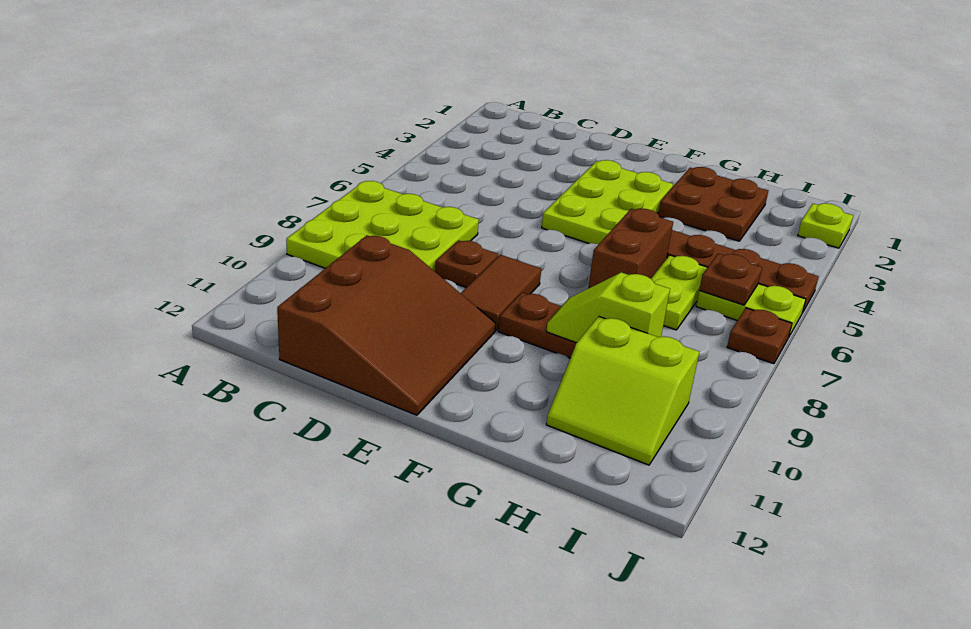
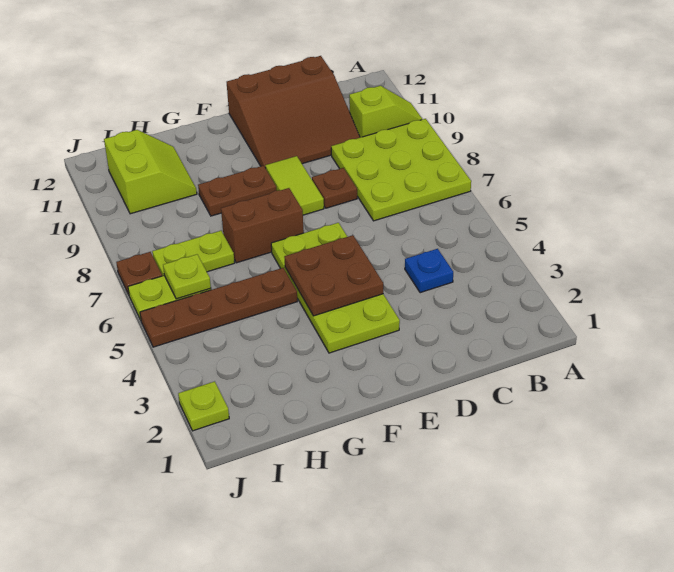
none -> blue plate C4 level 1
brown slope C10:E12 level 1 top C -> brown slope C10:E12 level 1 top 12
lime plate E3:F5 level 1 -> lime plate E3:F6 level 1
brown tile E8:E9 level 1 -> lime tile E8:E9 level 1
brown plate G2:H3 level 1 -> brown plate E4:F5 level 2
brown brick G6:G7 level 1 -> brown brick F7:G7 level 1
lime slope G9:H9 level 2 top H -> lime slope A10:B10 level 1 top B
lime plate H6:H7 level 1 -> lime plate H7:I7 level 1
lime slope H10:I11 level 1 top 10 -> lime slope H10:I11 level 1 top I
brown plate I6 level 2 -> lime plate I6 level 2

